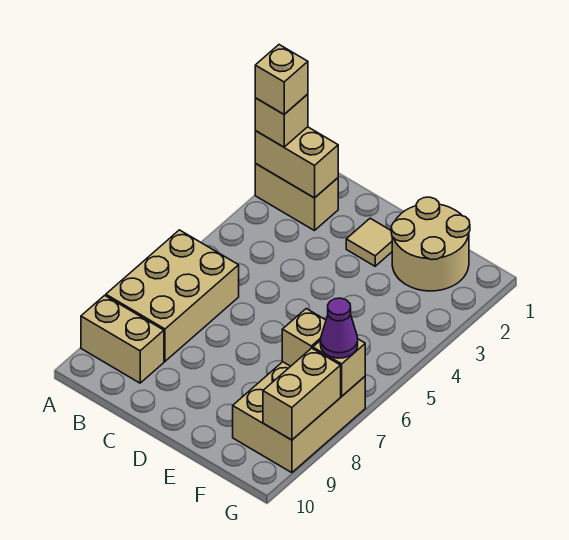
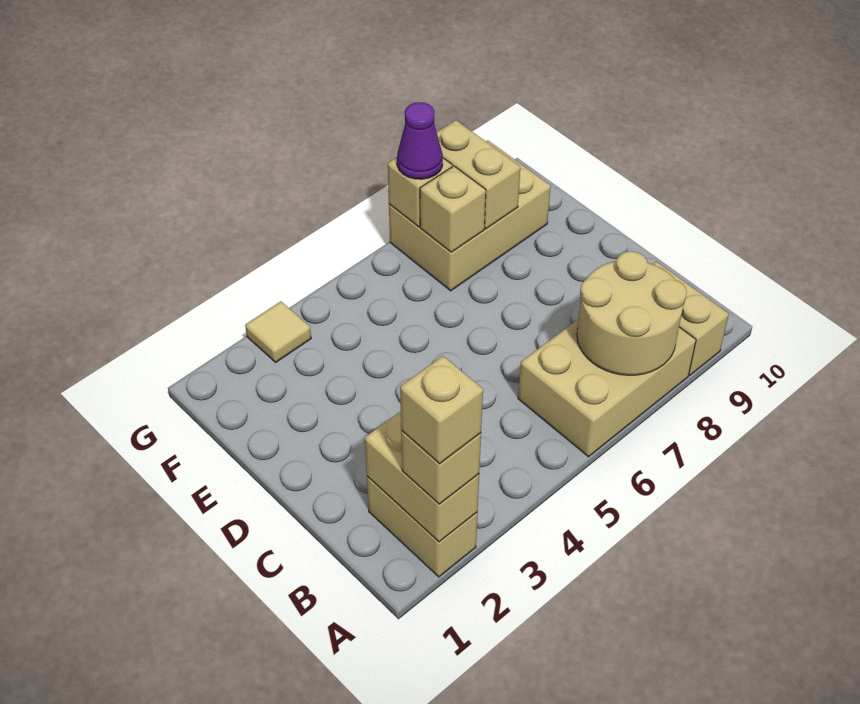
tan tile D2 level 1 -> tan tile G3 level 1
tan round brick E1:F2 level 1 -> tan round brick A7:B8 level 2
tan brick G8:G9 level 2 -> tan brick F8:G8 level 2

